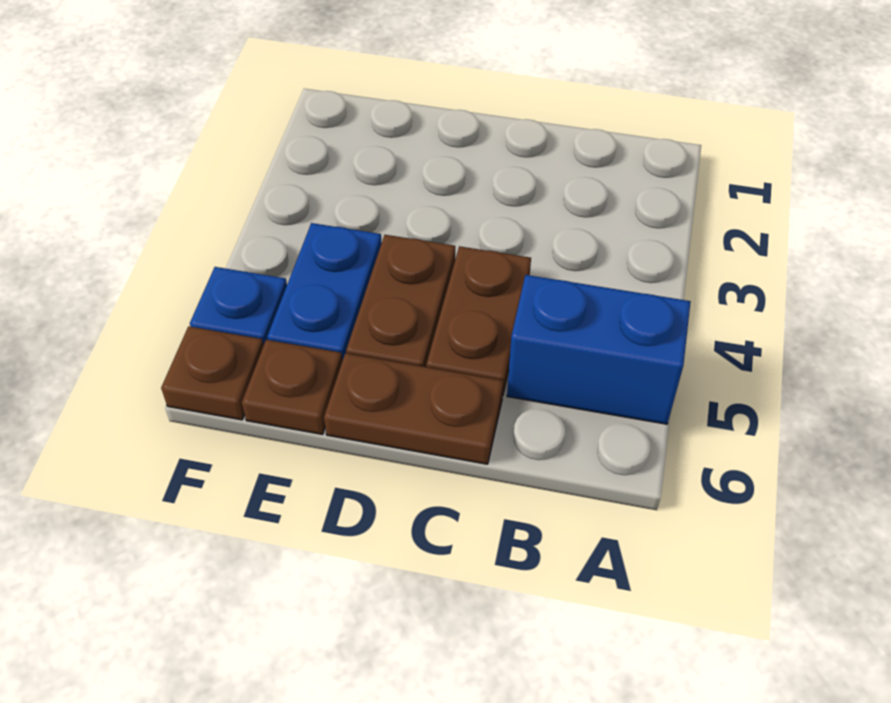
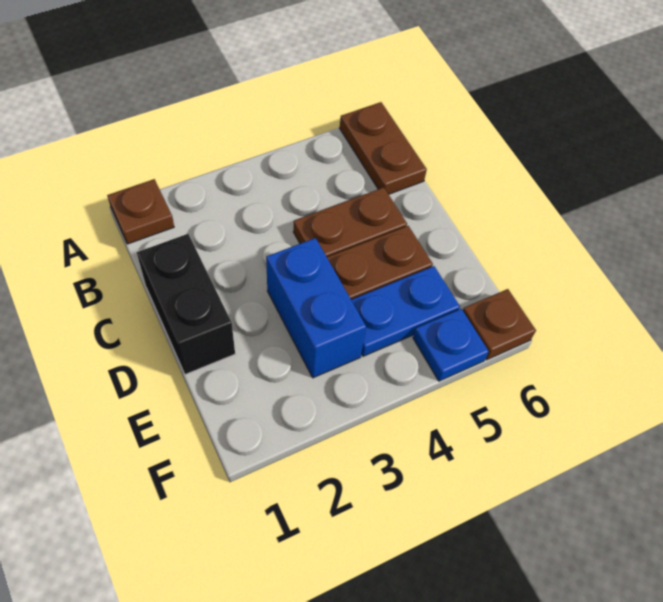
blue brick A5:B5 level 1 -> blue brick D3:E3 level 1
none -> black brick C1:D1 level 1
brown plate C6:D6 level 1 -> brown plate A6:B6 level 1
brown plate E6 level 1 -> brown plate A1 level 1

